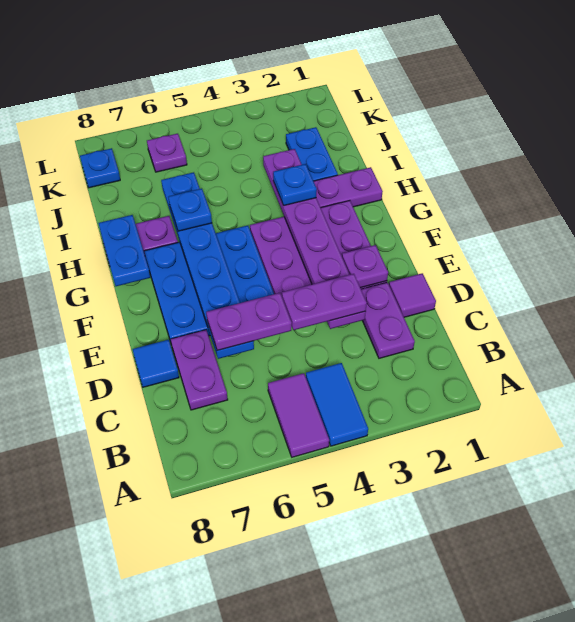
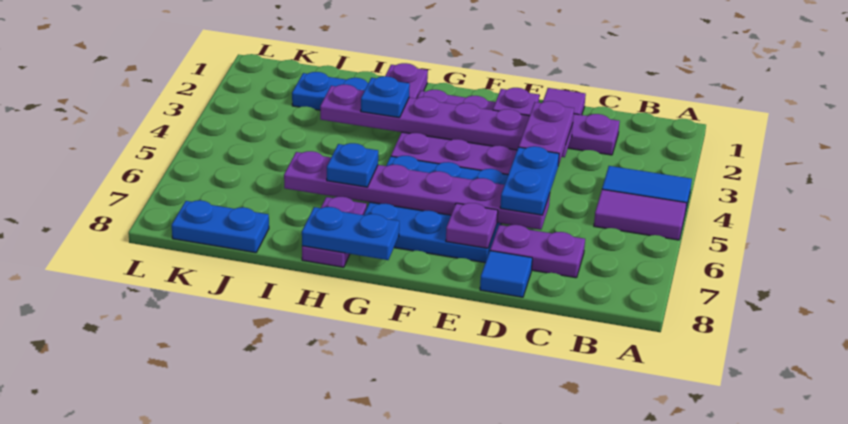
purple plate D5:D6 level 3 -> blue plate D5:D6 level 3
blue plate D6:I6 level 2 -> purple plate D6:I6 level 2
purple plate K6 level 1 -> purple plate E7 level 2
blue plate K8 level 1 -> blue plate J8:K8 level 1

